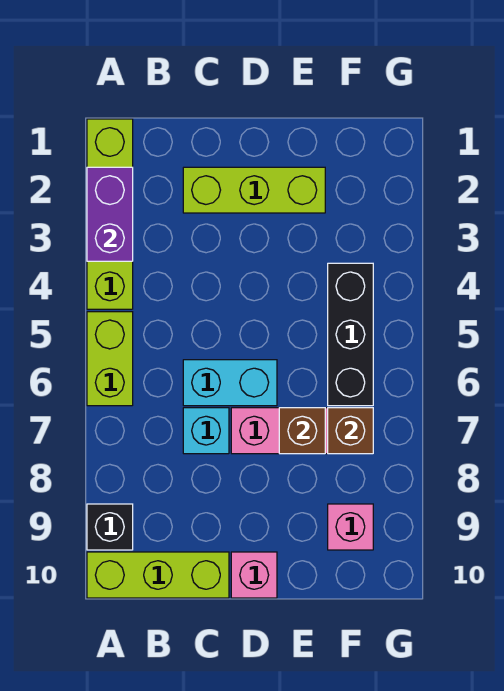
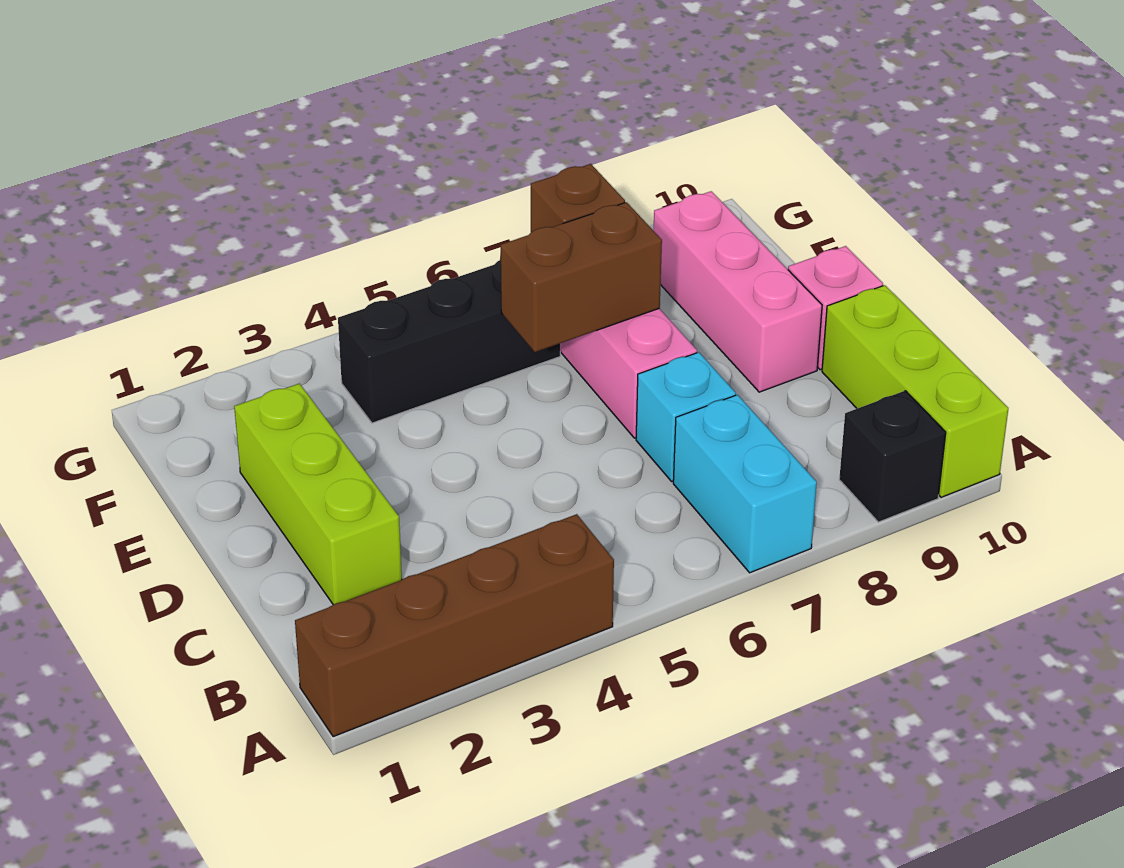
lime brick A1:A4 level 1 -> brown brick A1:A4 level 1
purple brick A2:A3 level 2 -> none
lime brick A5:A6 level 1 -> none
cyan brick C6:D6 level 1 -> cyan brick A7:B7 level 1
brown brick E7 level 2 -> brown brick E6:E7 level 2
pink brick F9 level 1 -> pink brick D9:F9 level 1

